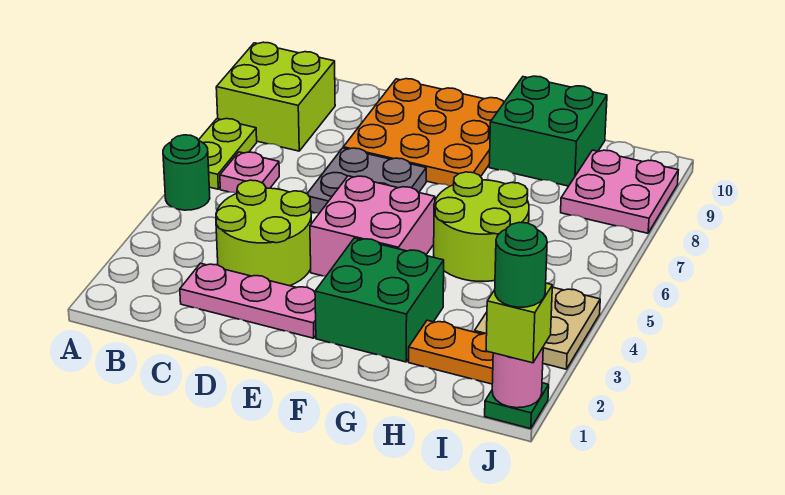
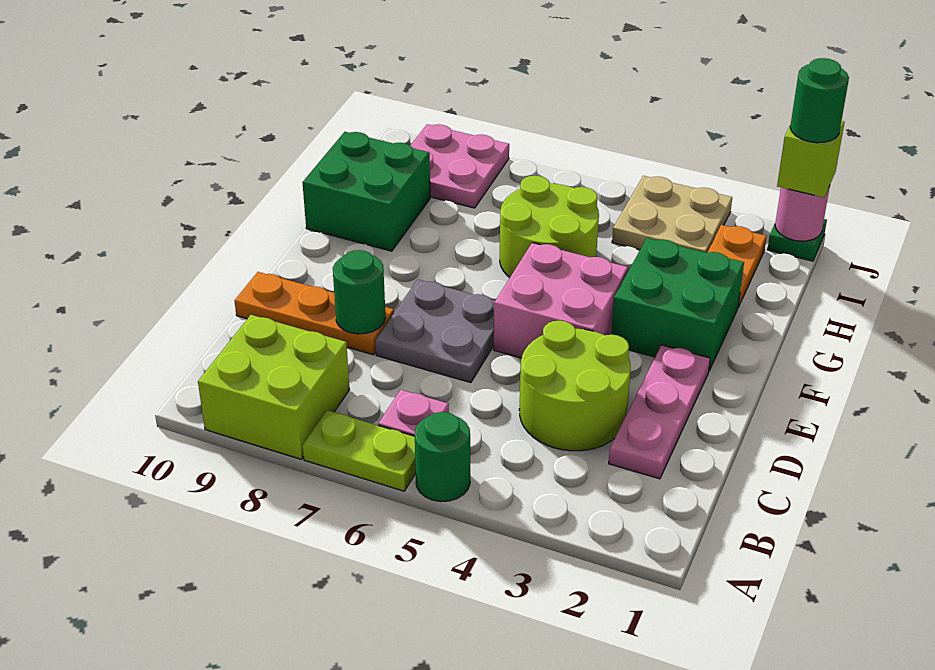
orange plate D8:F10 level 1 -> orange plate D8:D10 level 1
none -> green round brick D8 level 2

